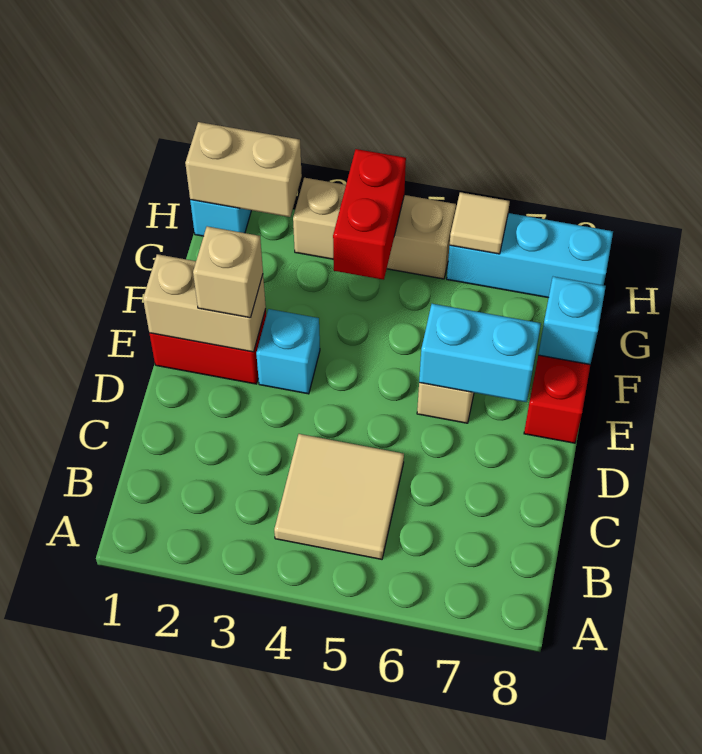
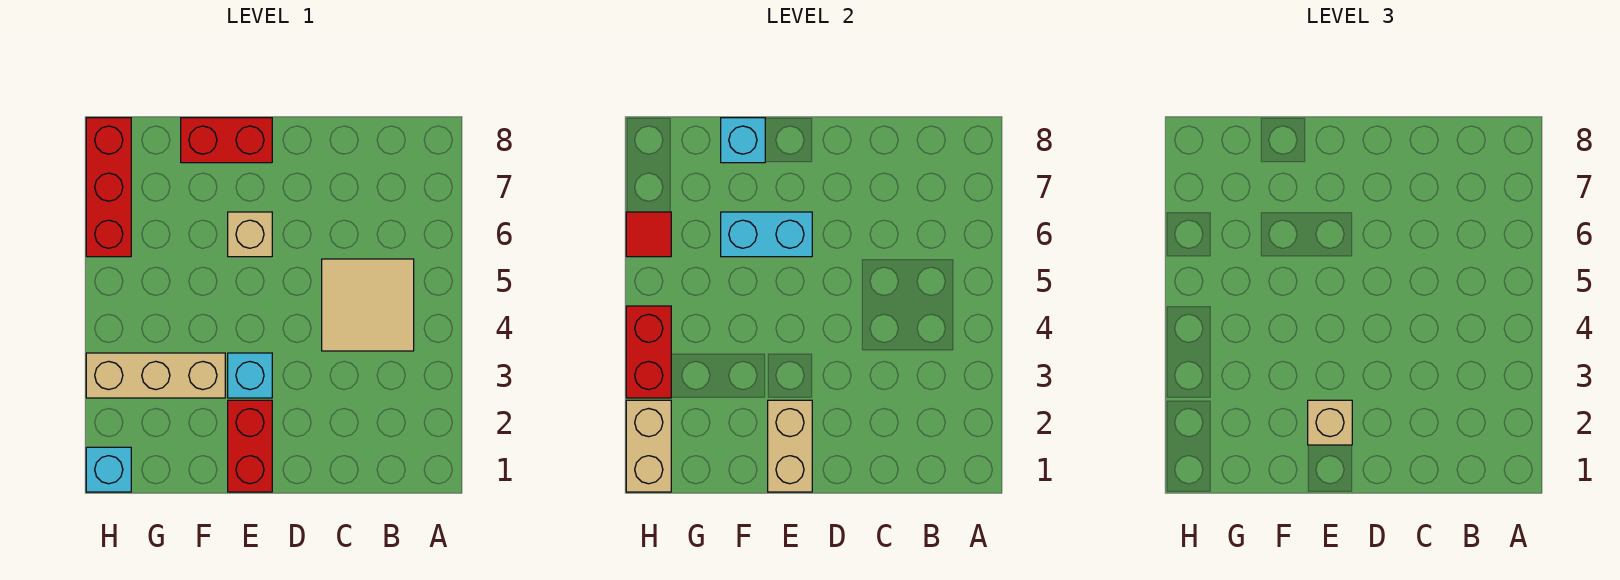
cyan brick E6:E7 level 2 -> cyan brick E6:F6 level 2
red brick G4:H4 level 2 -> red brick H3:H4 level 2
tan brick H3:H5 level 1 -> tan brick F3:H3 level 1
cyan brick H6:H8 level 1 -> red brick H6:H8 level 1
tan tile H6 level 2 -> red tile H6 level 2

